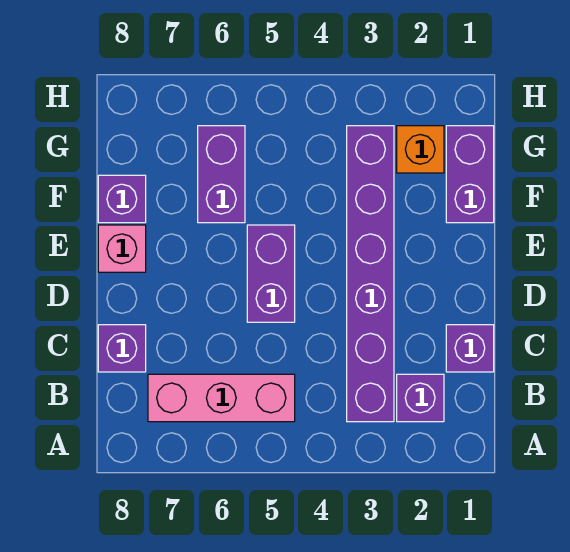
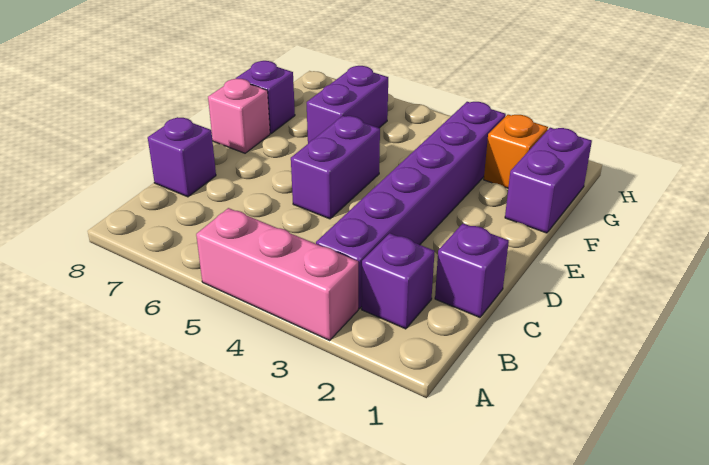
pink brick B5:B7 level 1 -> pink brick A3:A5 level 1

